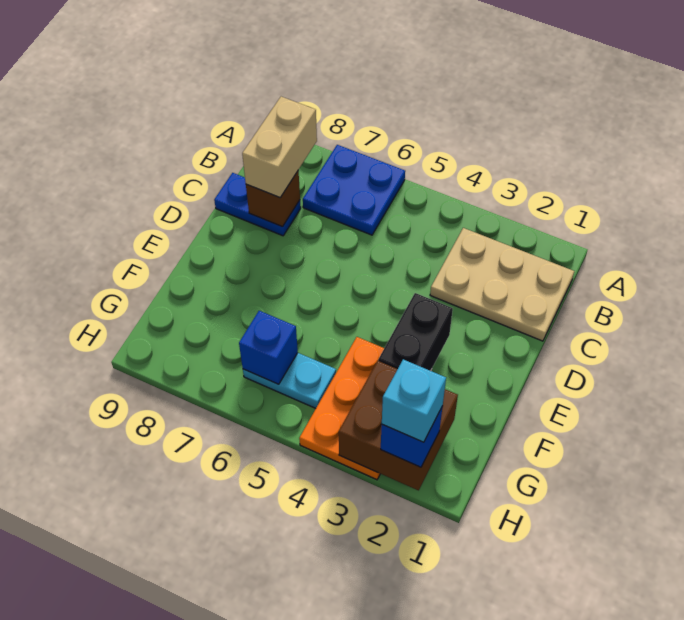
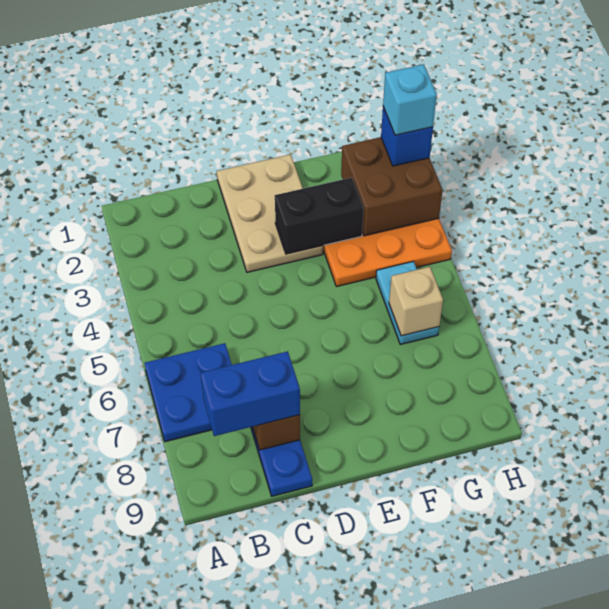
tan plate B1:C3 level 1 -> tan plate D1:E3 level 1
tan brick B8:C8 level 3 -> blue brick B8:C8 level 3
blue brick G6 level 2 -> tan brick G6 level 2

